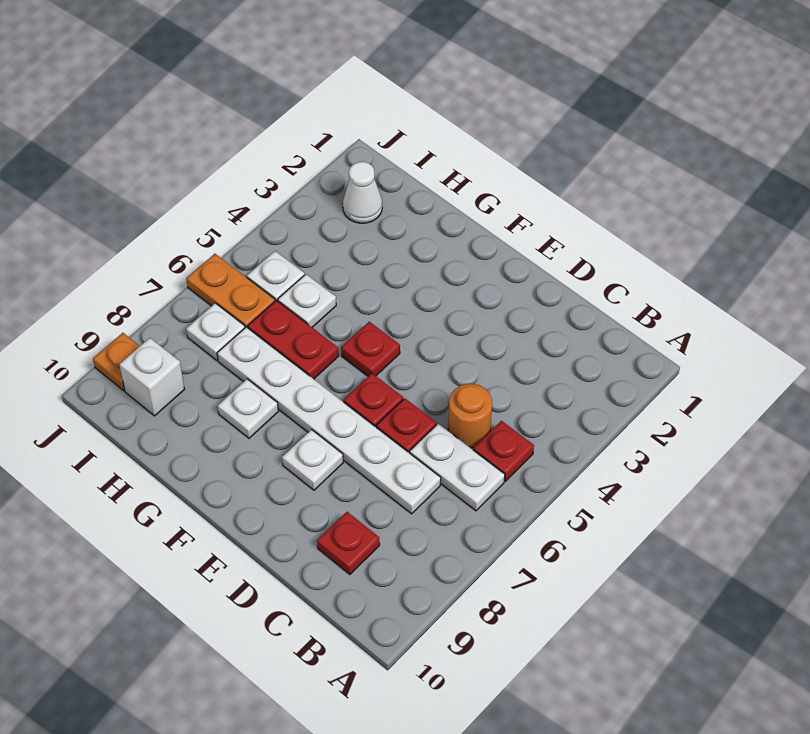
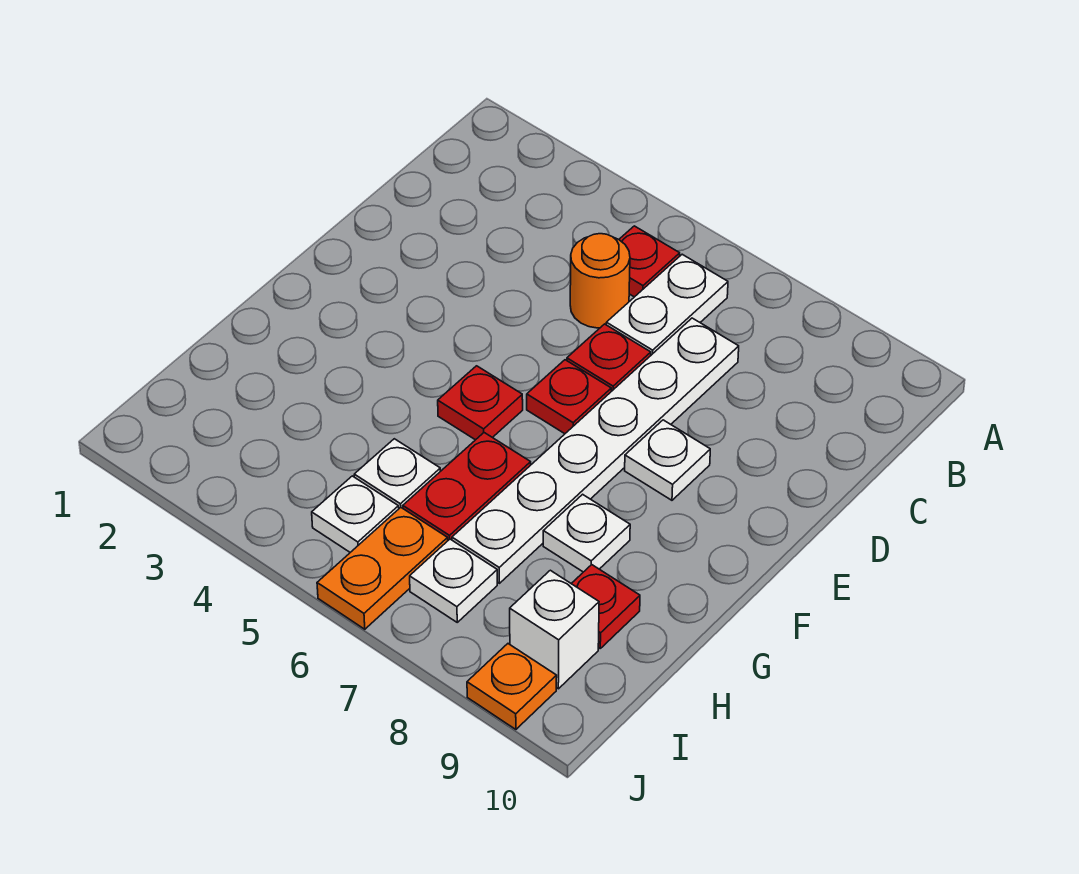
red plate C9 level 1 -> red plate H9 level 1
white cone I2 level 1 -> none

